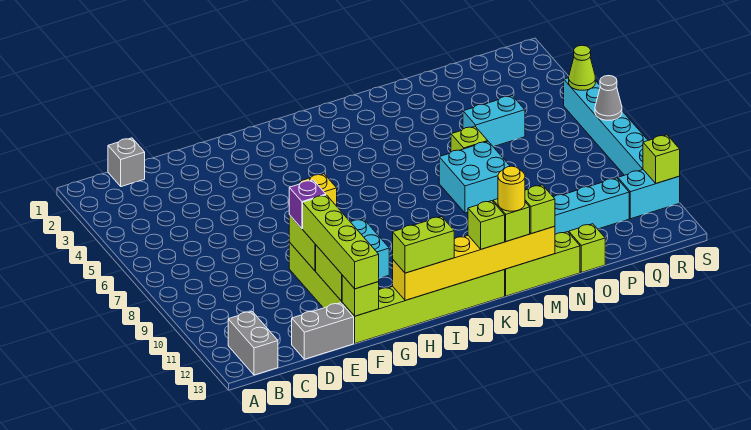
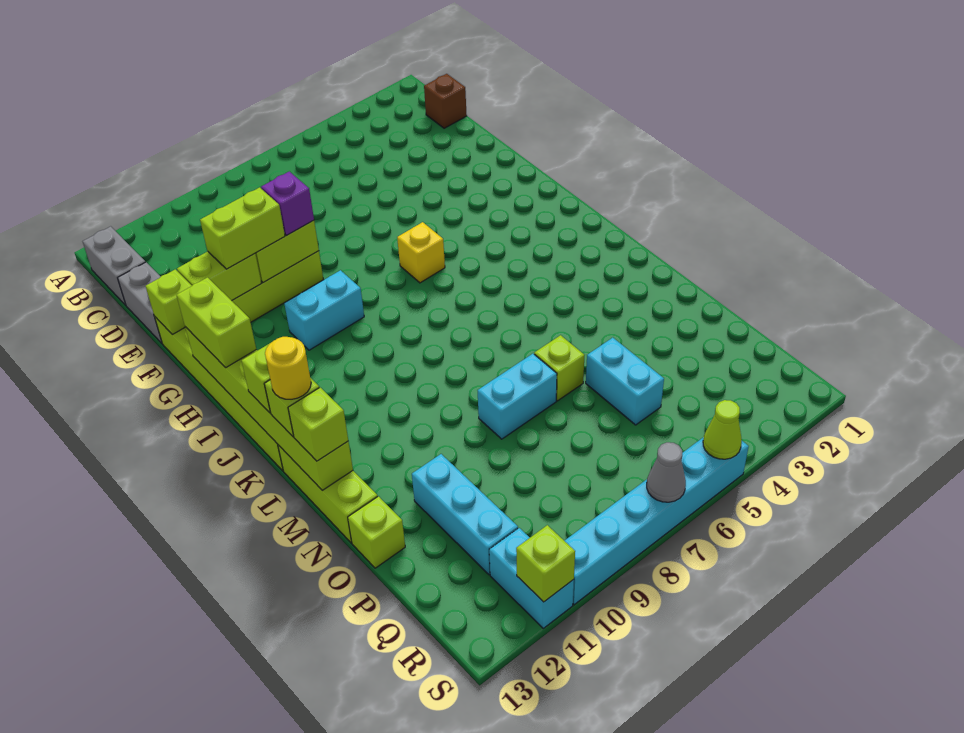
grey brick B12:B13 level 1 -> grey brick B13:C13 level 1
grey brick C1 level 1 -> brown brick C1 level 1
lime brick F10:F13 level 3 -> lime brick F10:F11 level 3
yellow brick H13:M13 level 2 -> lime brick H13:M13 level 2
cyan brick M7:N8 level 1 -> cyan brick N7:N8 level 1

